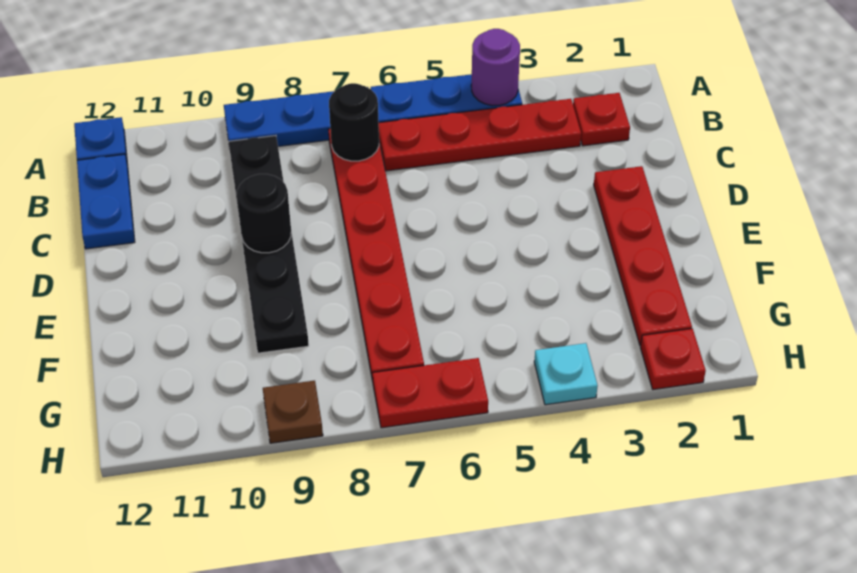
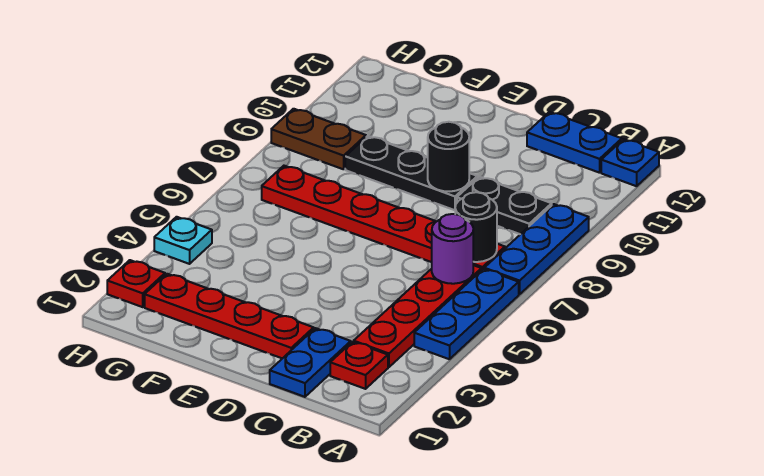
purple round brick A4 level 2 -> purple round brick B6 level 2
none -> blue plate C1:C2 level 1
red plate H6:H7 level 1 -> none
brown plate H9 level 1 -> brown plate G9:H9 level 1

